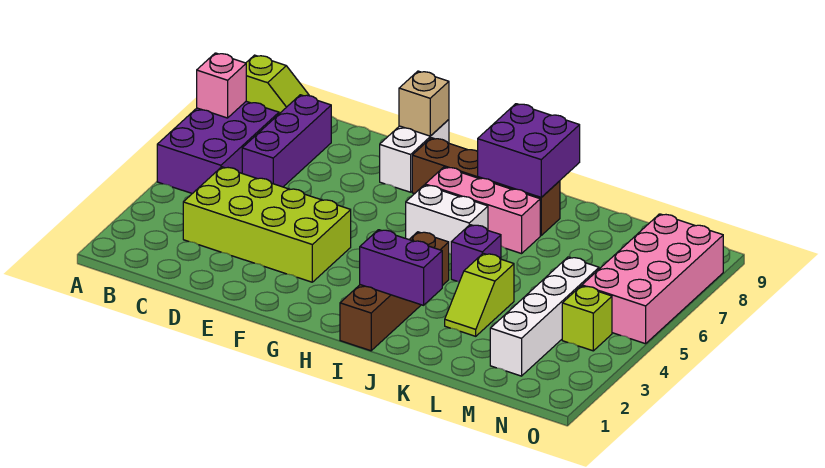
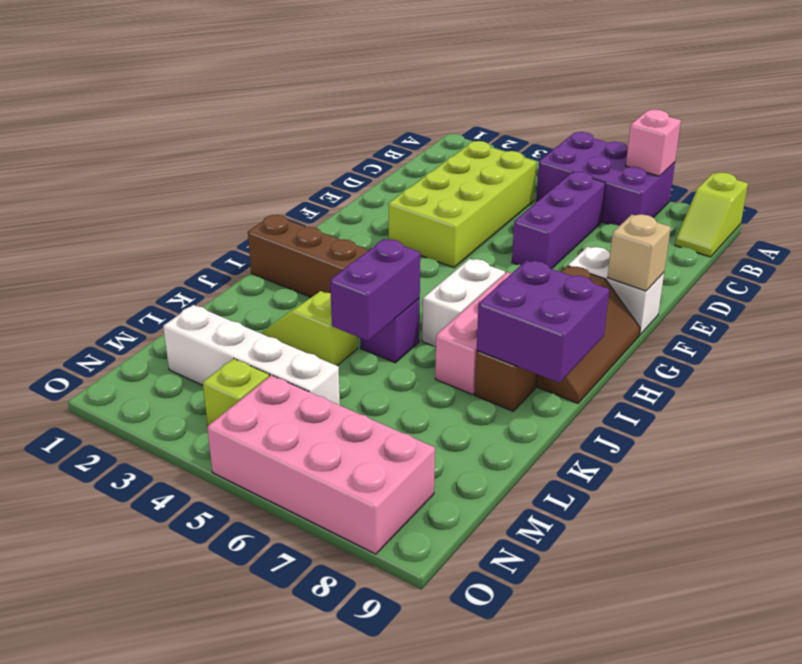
purple brick C6:C8 level 1 -> purple brick C6:E6 level 1
purple brick I2:J2 level 2 -> purple brick J5:K5 level 2

